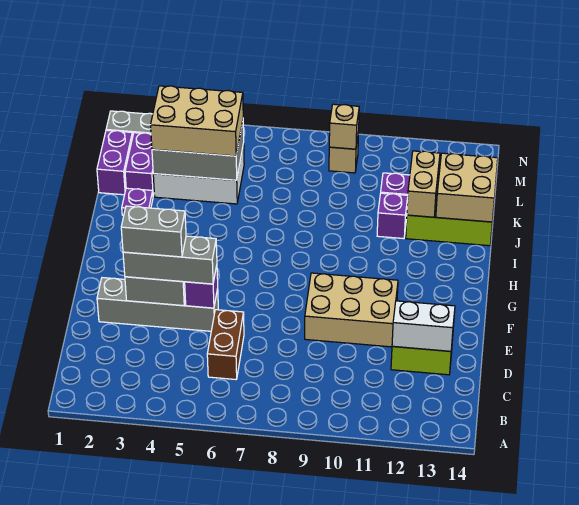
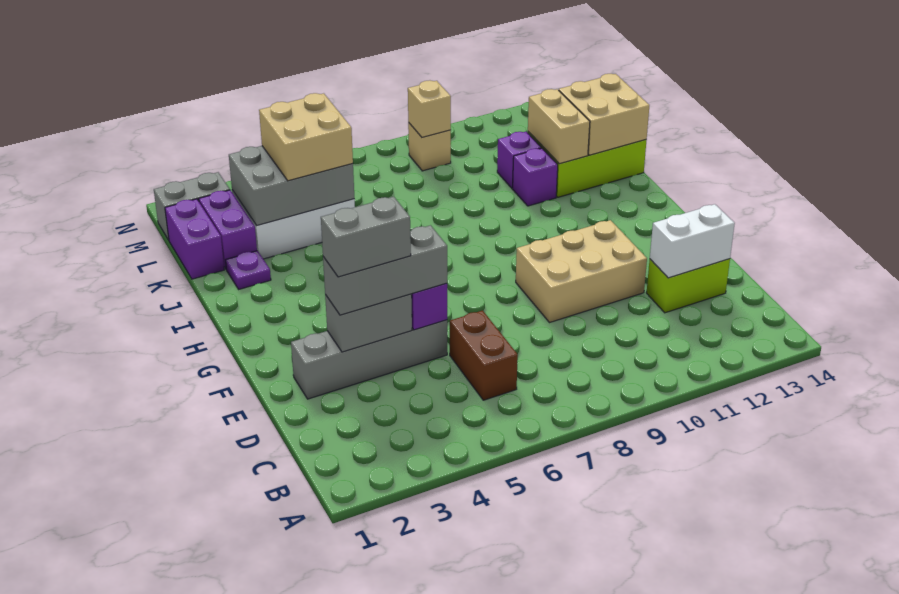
tan brick K3:L5 level 3 -> tan brick K4:L5 level 3

